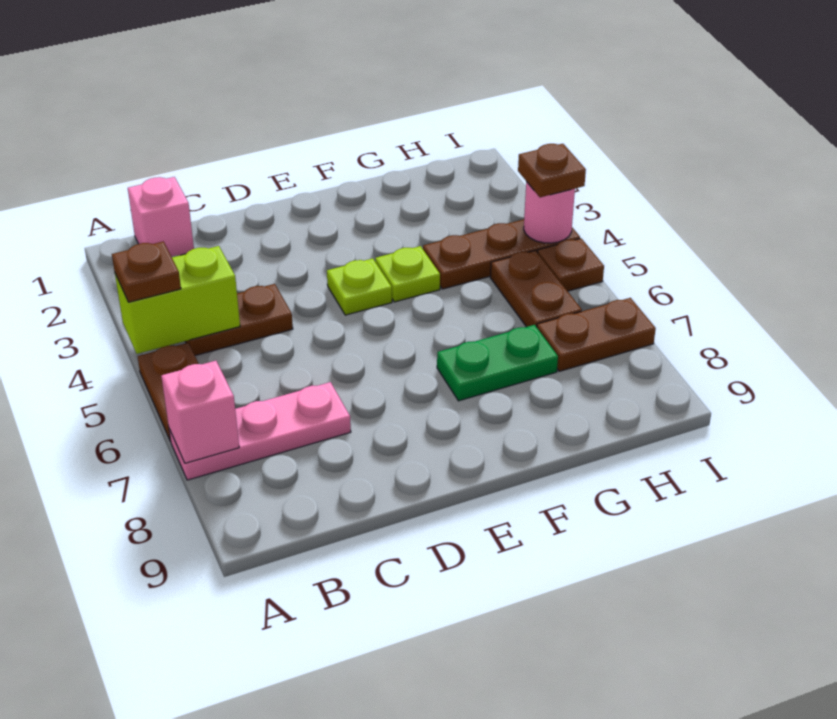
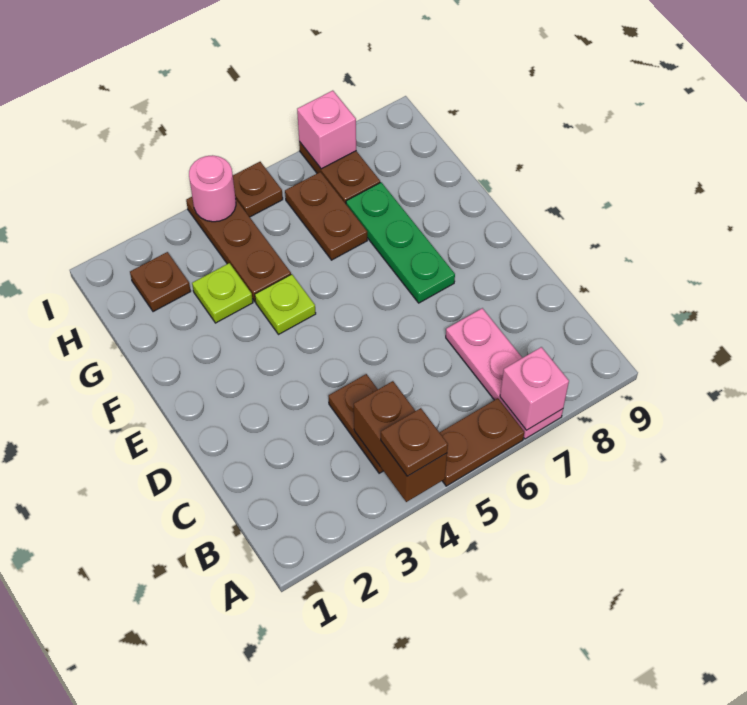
lime brick A4:B4 level 2 -> brown brick A4:B4 level 2
pink brick B1 level 1 -> pink brick I7 level 2
lime plate E4 level 1 -> lime plate G3 level 1
green plate F7:G7 level 1 -> green plate E7:G7 level 1
brown plate H5:H6 level 1 -> brown plate G6:H6 level 1
brown plate I4 level 3 -> brown plate H2 level 1

